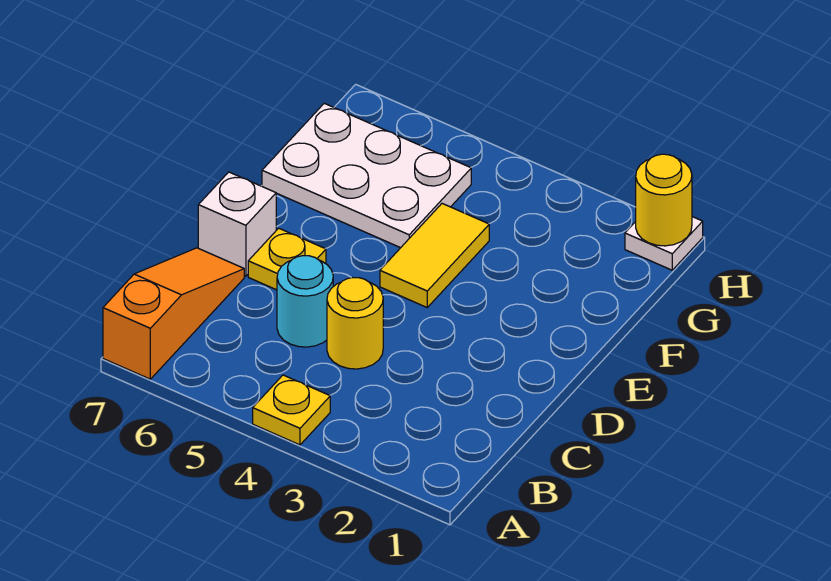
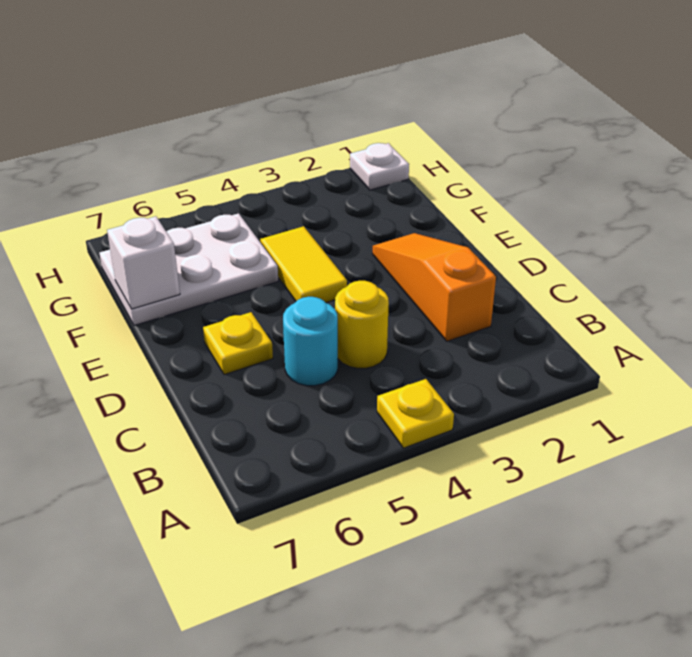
orange slope A7:C7 level 1 top A -> orange slope C2:E2 level 1 top C
white brick D7 level 1 -> white brick F7 level 2
yellow round brick H1 level 2 -> none

